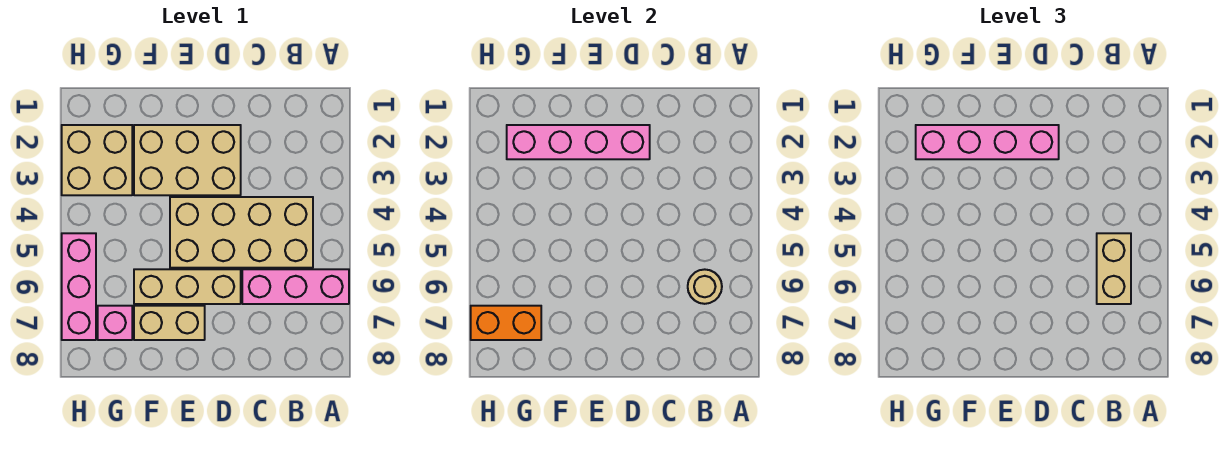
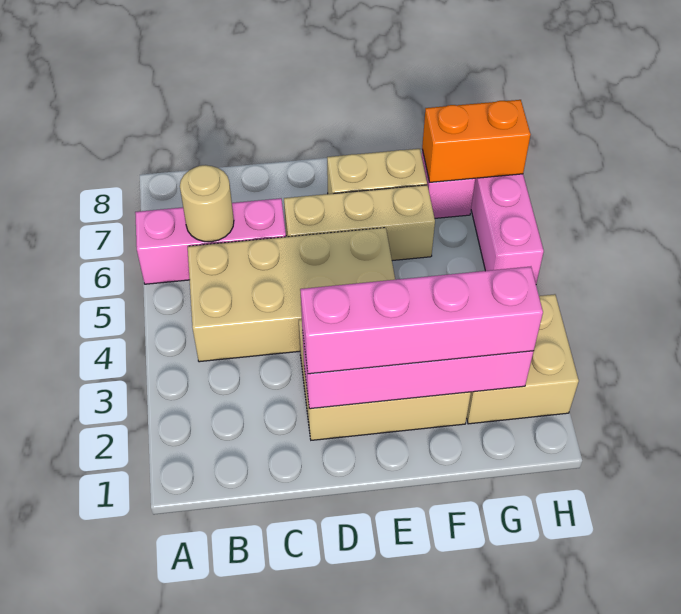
tan brick B5:B6 level 3 -> none

